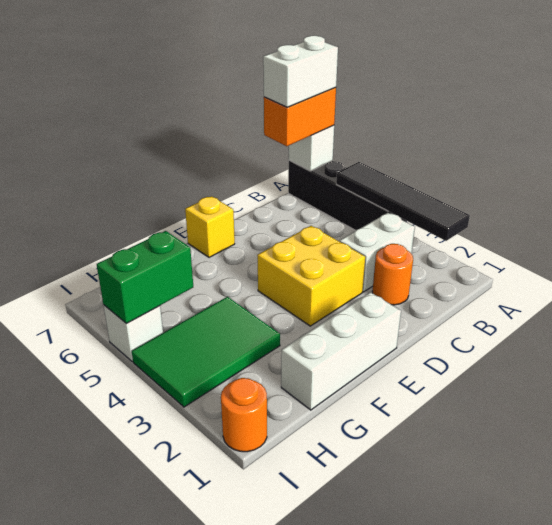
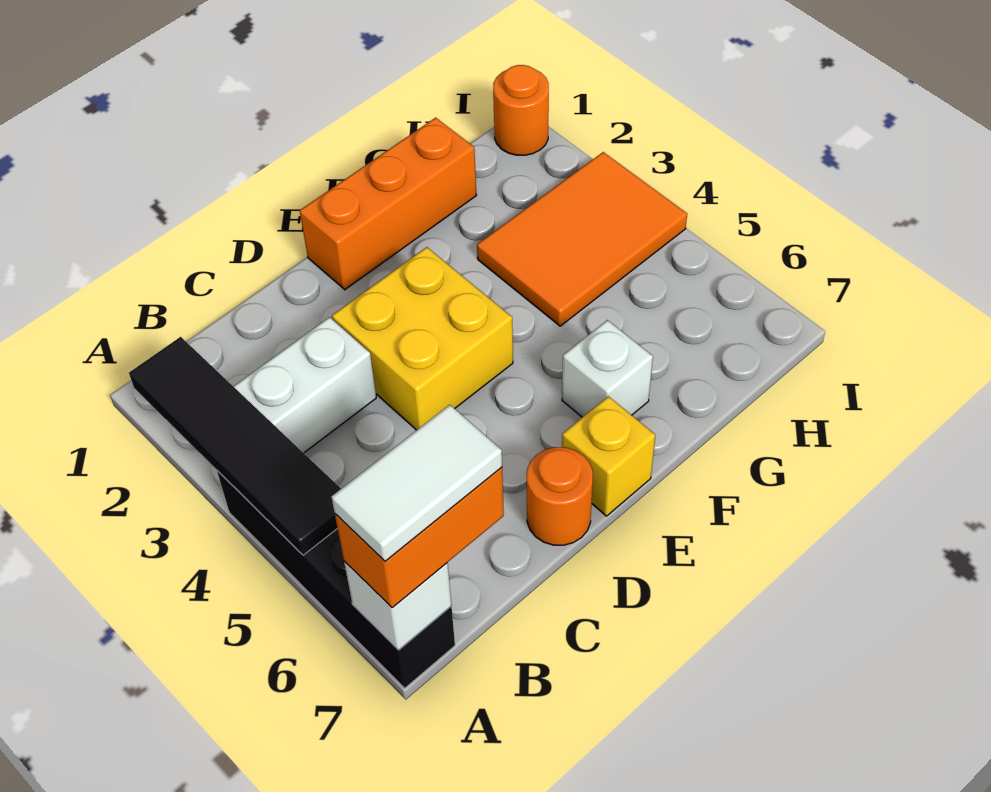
white brick A7:B7 level 4 -> white tile A7:B7 level 4
orange round brick C2 level 1 -> orange round brick D7 level 1
white brick E1:G1 level 1 -> orange brick E1:G1 level 1
green tile G3:I4 level 1 -> orange tile G3:I4 level 1
green brick H5:I5 level 2 -> none
white brick I5 level 1 -> white brick F6 level 1

